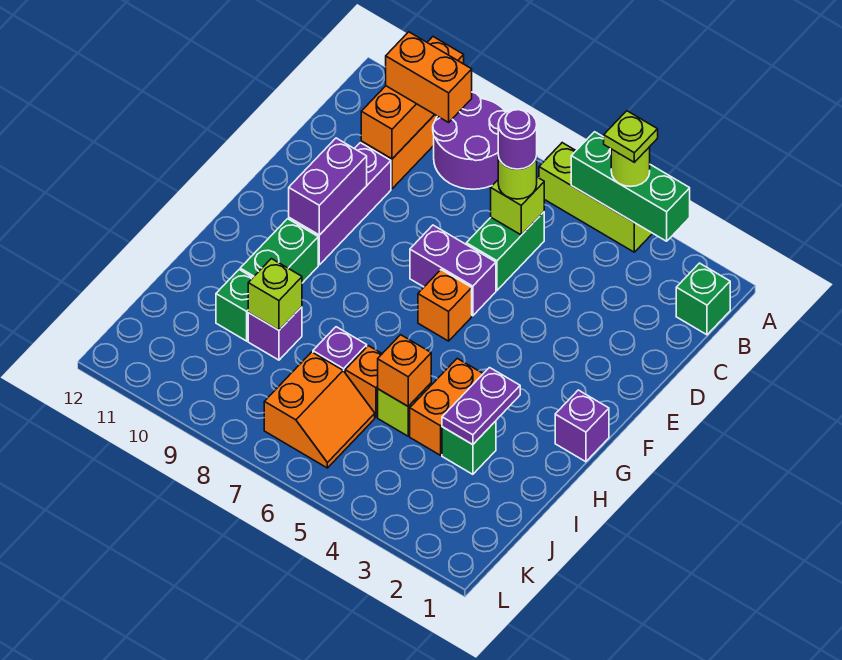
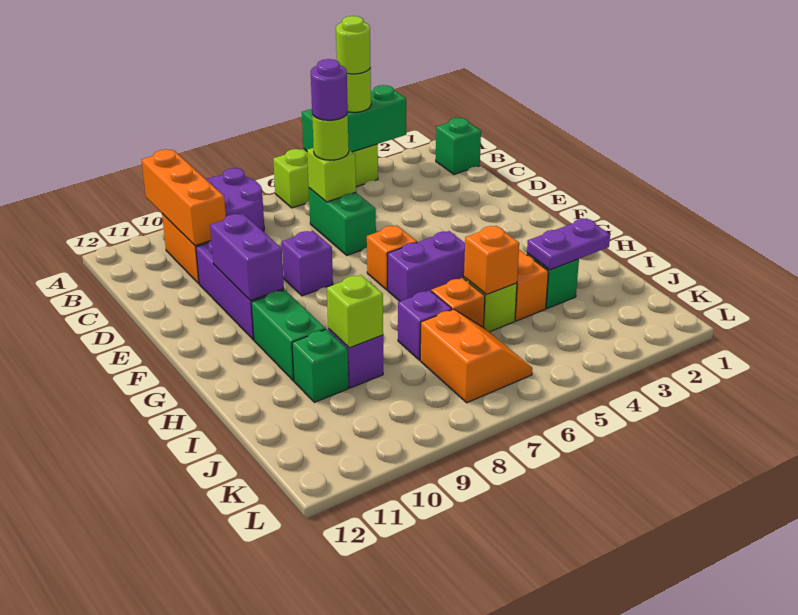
lime plate A4 level 4 -> lime round brick A4 level 4
orange brick B9:B10 level 3 -> none
purple brick E6:E7 level 1 -> purple brick G5:G6 level 1
purple brick G1 level 1 -> purple brick E8 level 1
purple plate H3:I3 level 2 -> purple plate I2:I3 level 2

